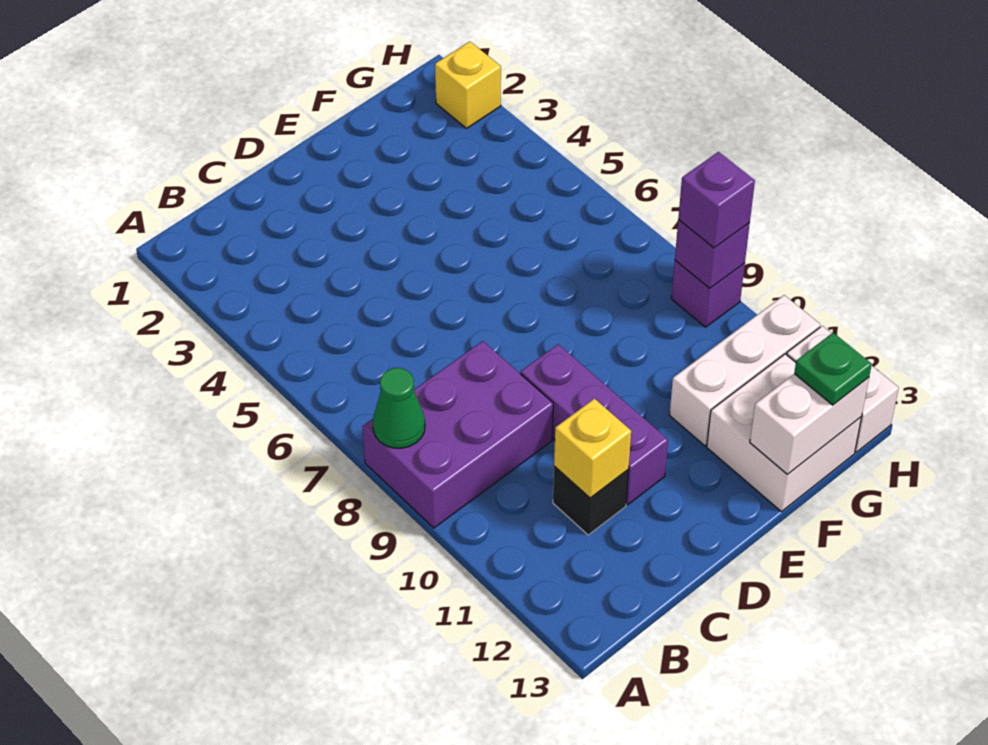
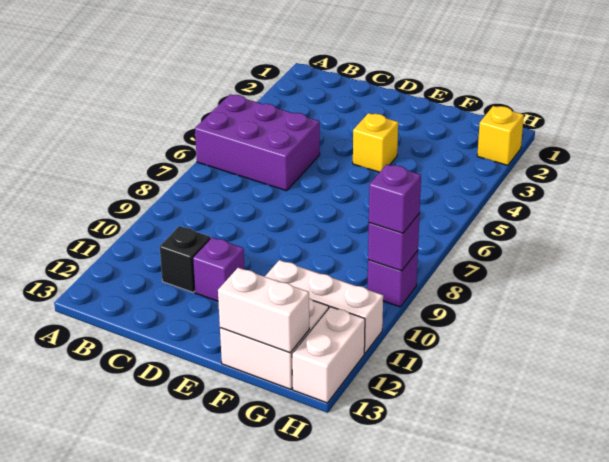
purple brick A8:C9 level 1 -> purple brick A5:C6 level 1
green cone A8 level 2 -> none
yellow brick C11 level 2 -> yellow brick E4 level 1
purple brick D9:D11 level 1 -> purple brick D11 level 1
green plate G13 level 3 -> none

